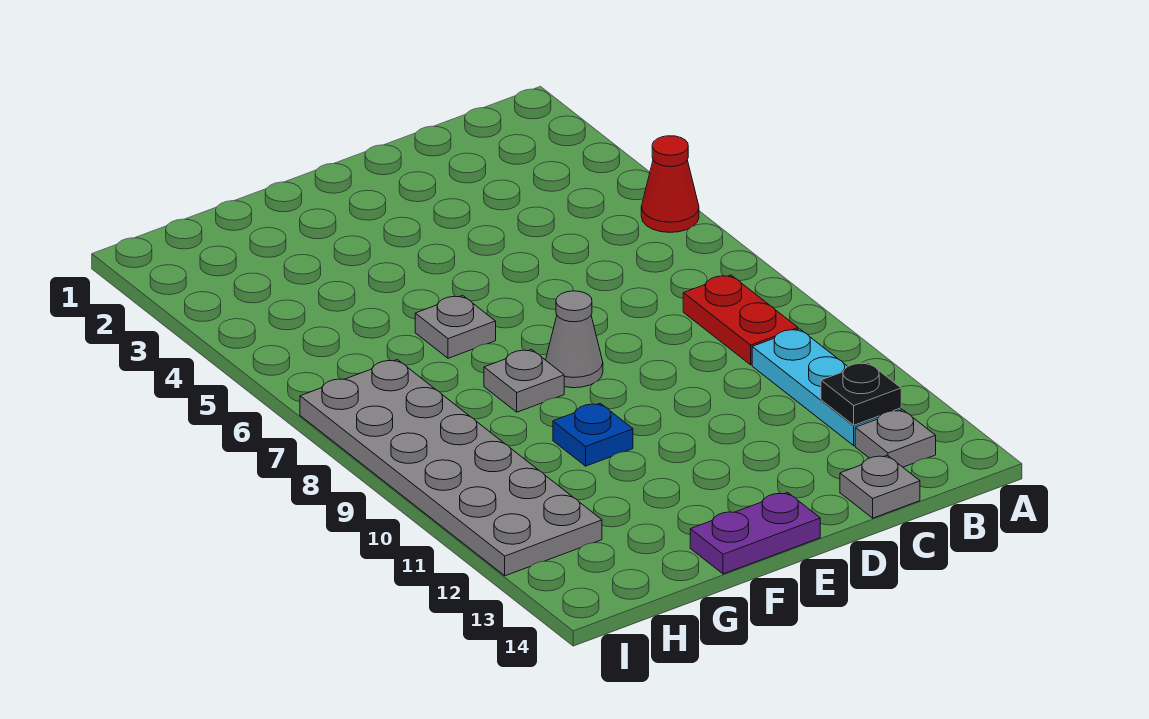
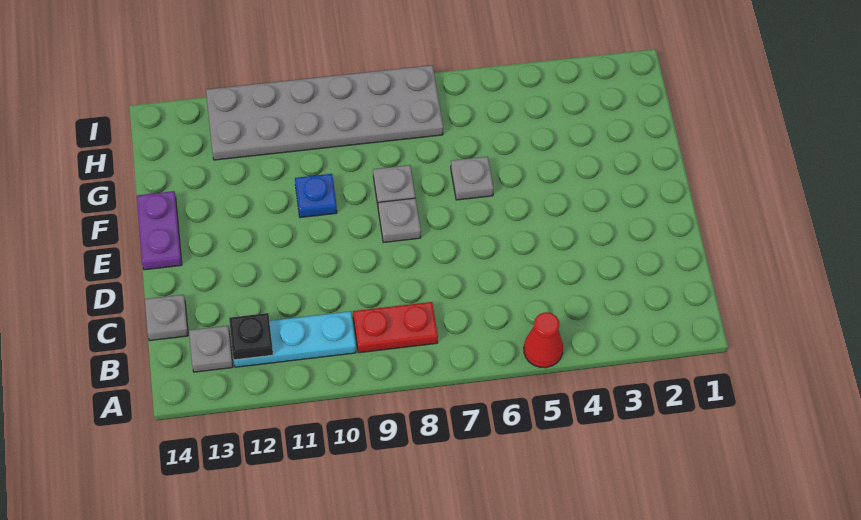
grey cone E8 level 1 -> grey plate E8 level 1

